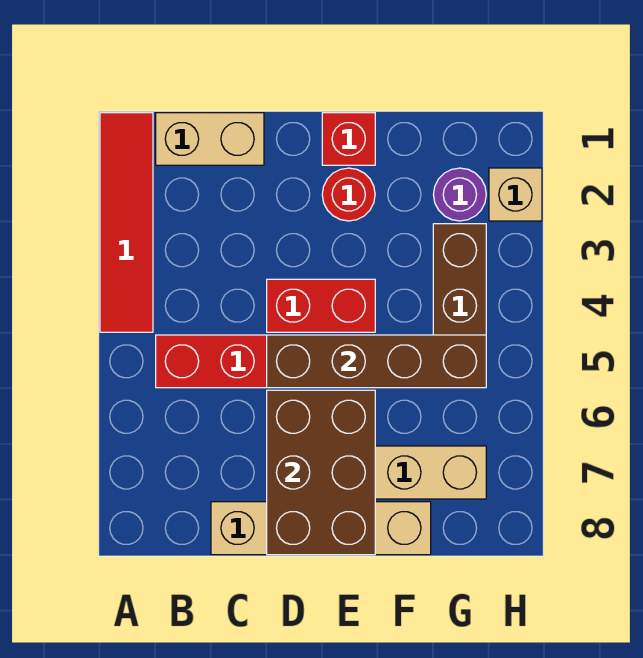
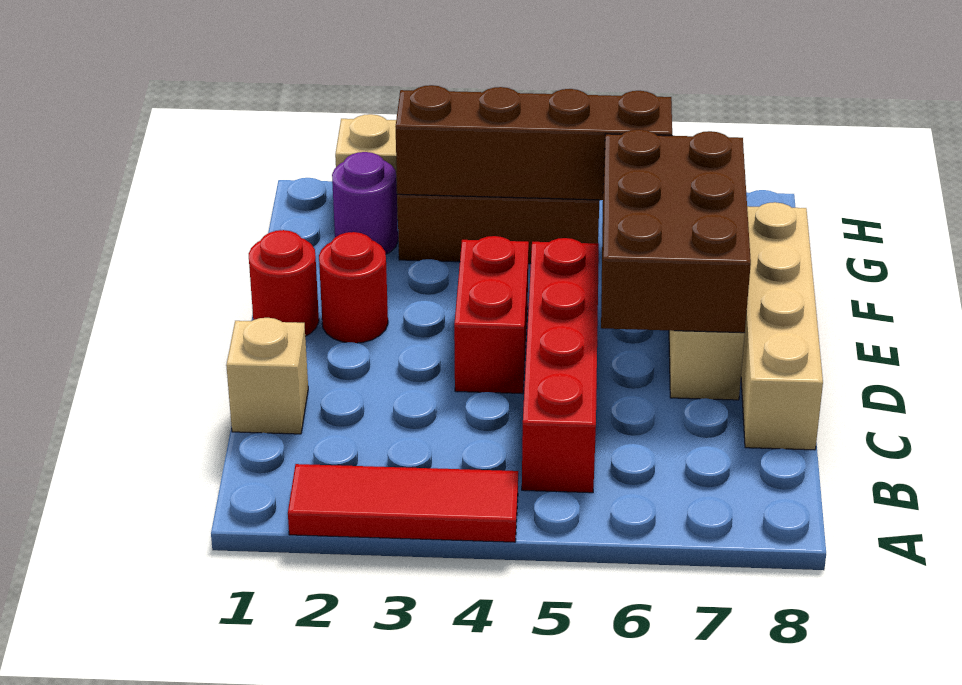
red tile A1:A4 level 1 -> red tile A2:A4 level 1
tan brick B1:C1 level 1 -> tan brick C1 level 1
brown brick D5:G5 level 2 -> brown brick G3:G6 level 2
brown brick D6:E8 level 2 -> brown brick D6:F7 level 2
red brick E1 level 1 -> red round brick E1 level 1

